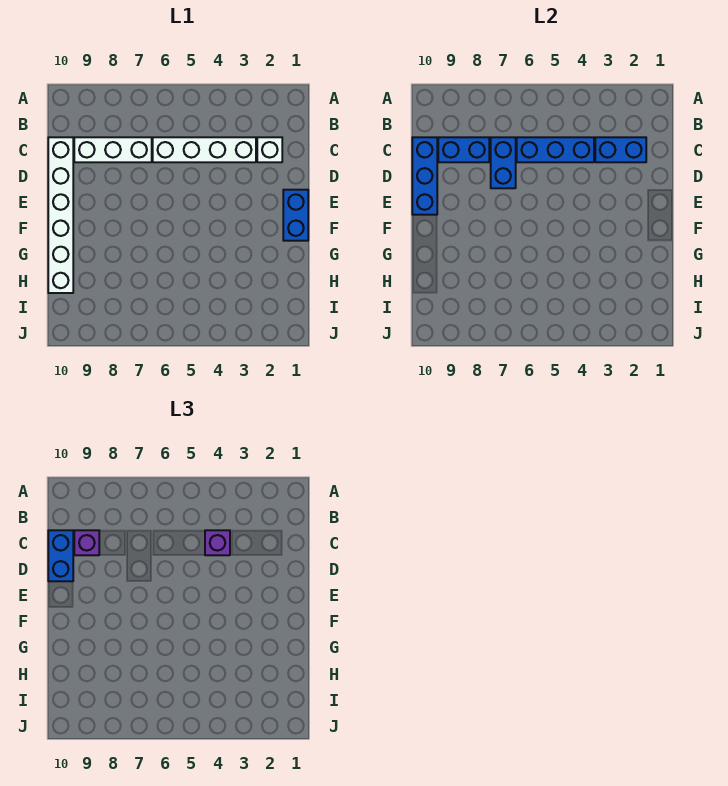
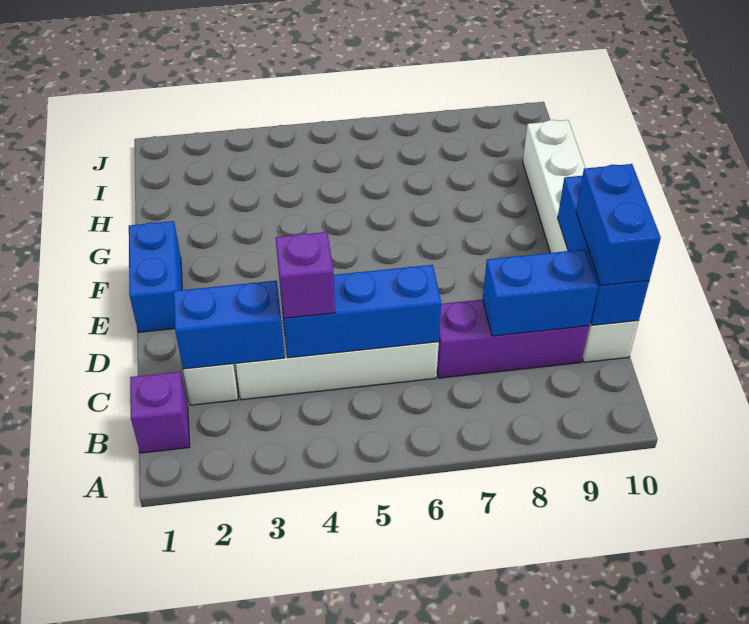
white brick C7:C9 level 1 -> purple brick C7:C9 level 1
blue brick C7:D7 level 2 -> none
purple brick C9 level 3 -> purple brick B1 level 1

